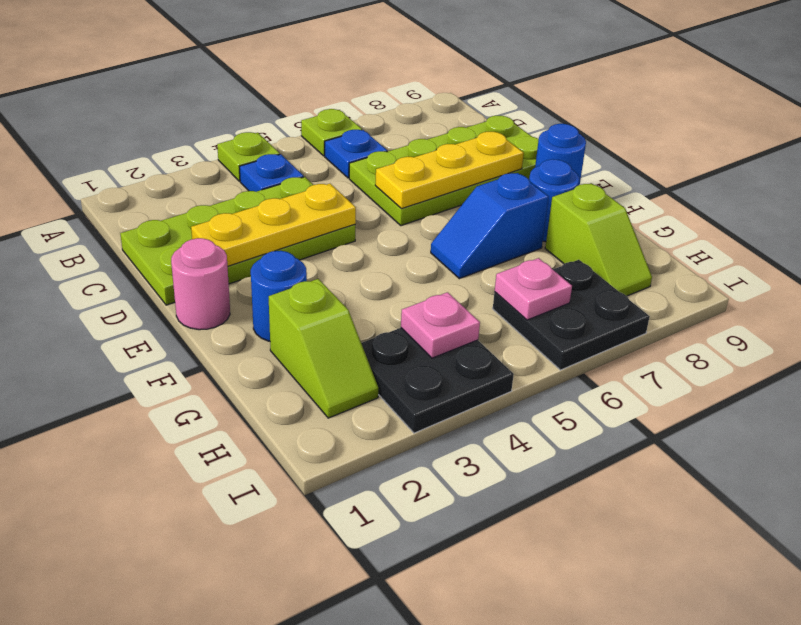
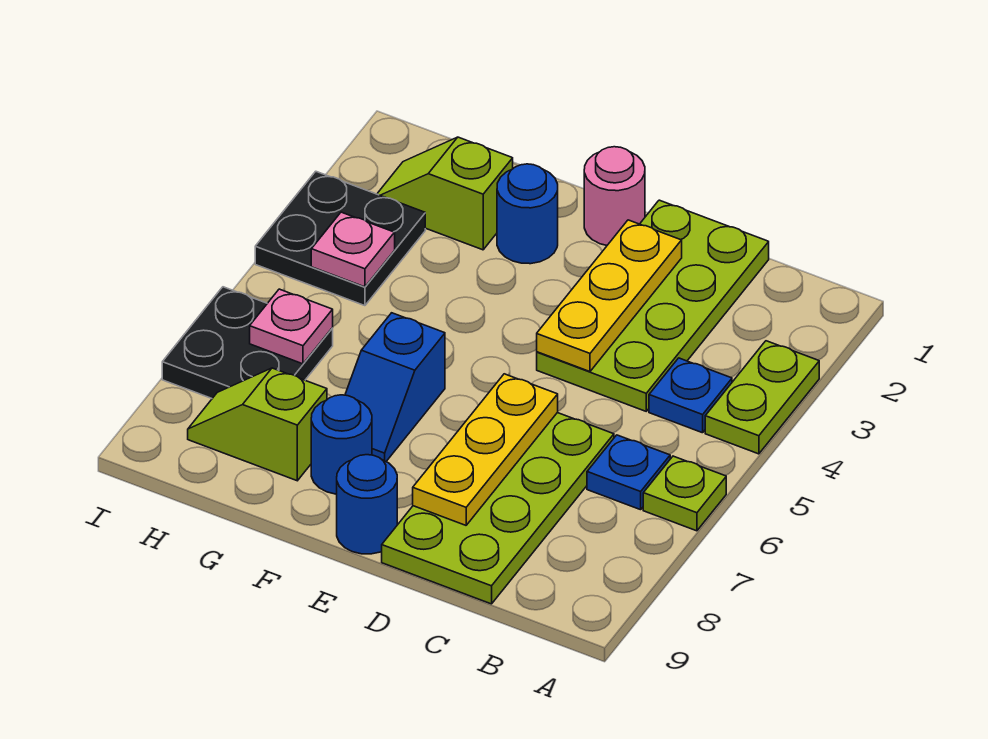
lime plate A4 level 1 -> lime plate A3:A4 level 1
blue slope F6:F7 level 1 top 7 -> blue slope F6:F7 level 1 top 6

